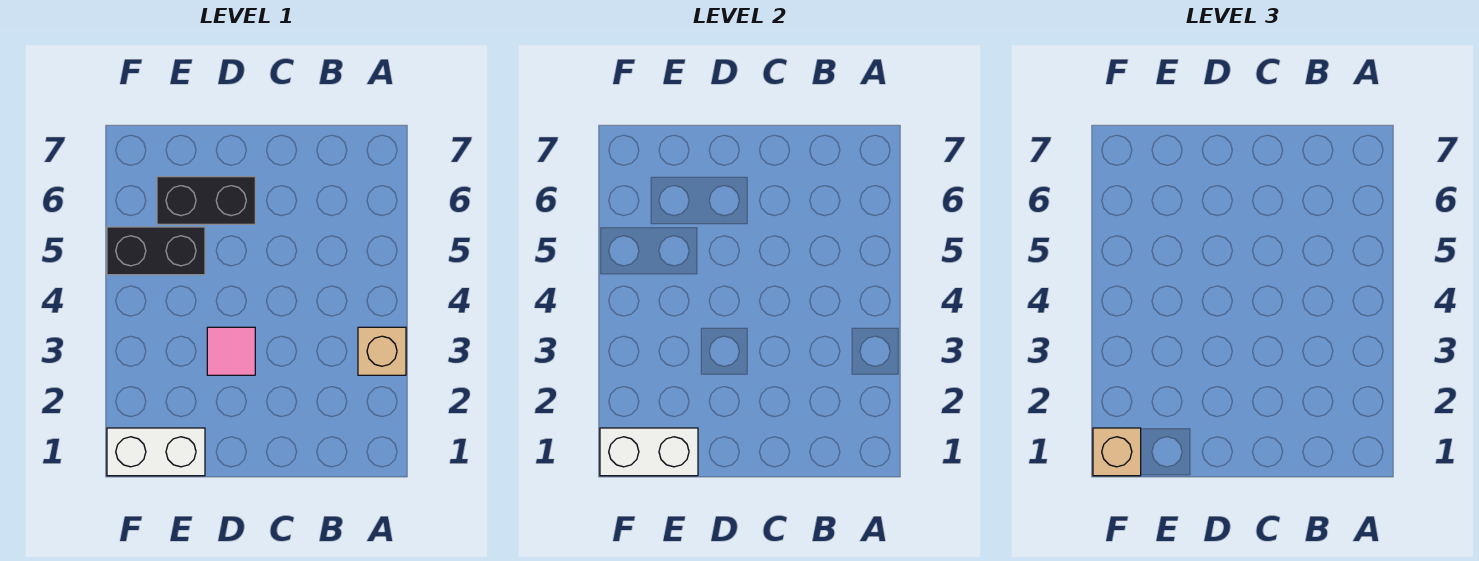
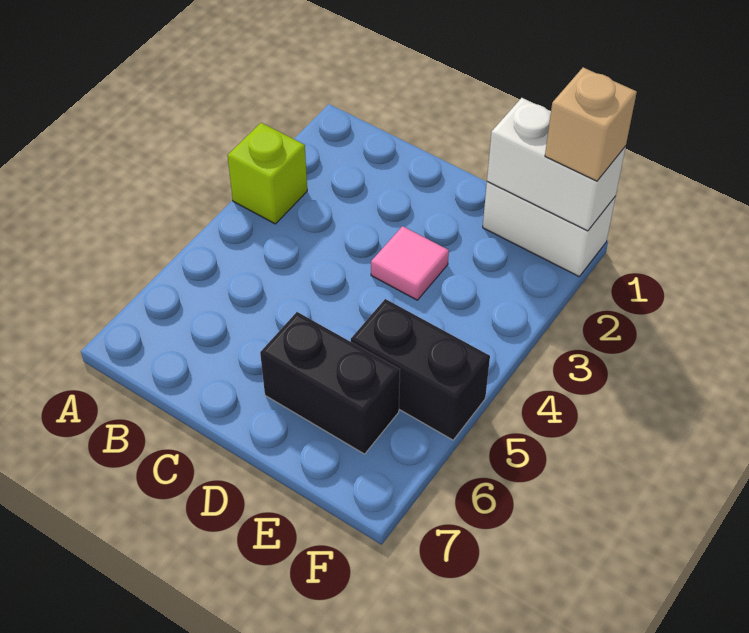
tan brick A3 level 1 -> lime brick A3 level 1

